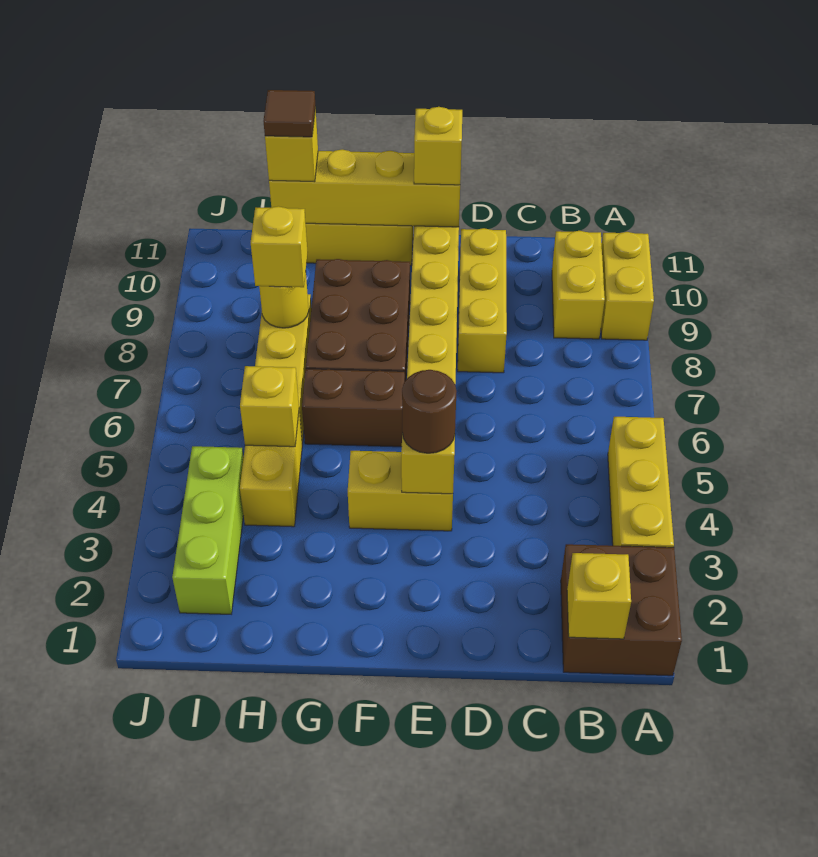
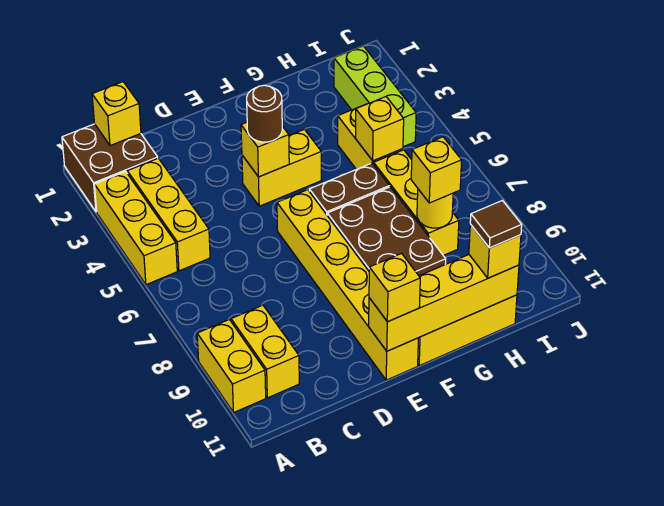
yellow brick D8:D10 level 1 -> yellow brick B3:B5 level 1

